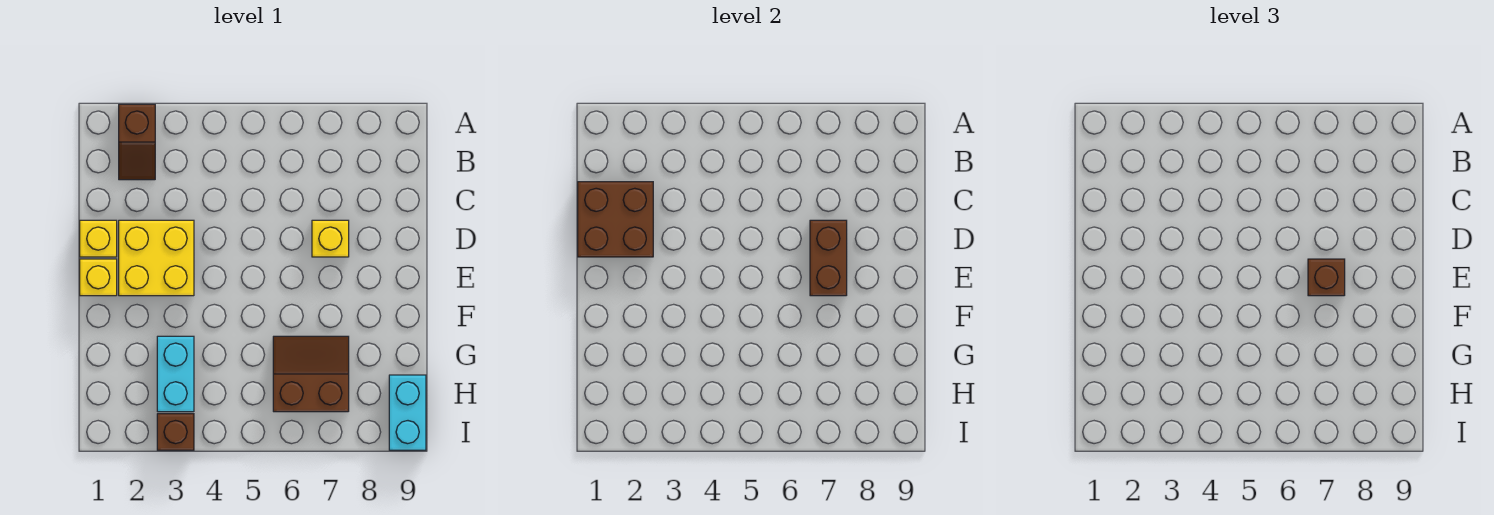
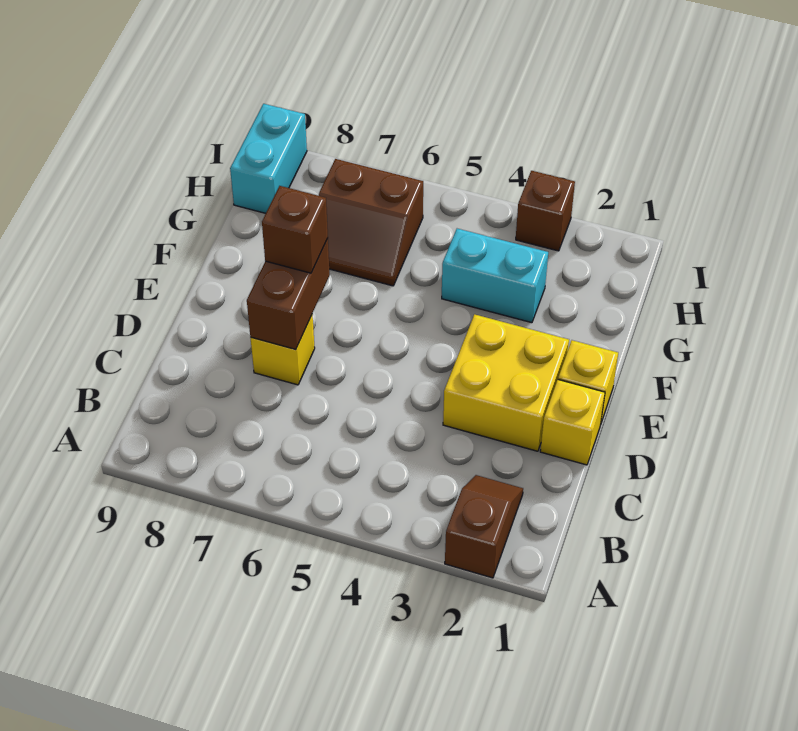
brown brick C1:D2 level 2 -> none
cyan brick G3:H3 level 1 -> cyan brick G3:G4 level 1

